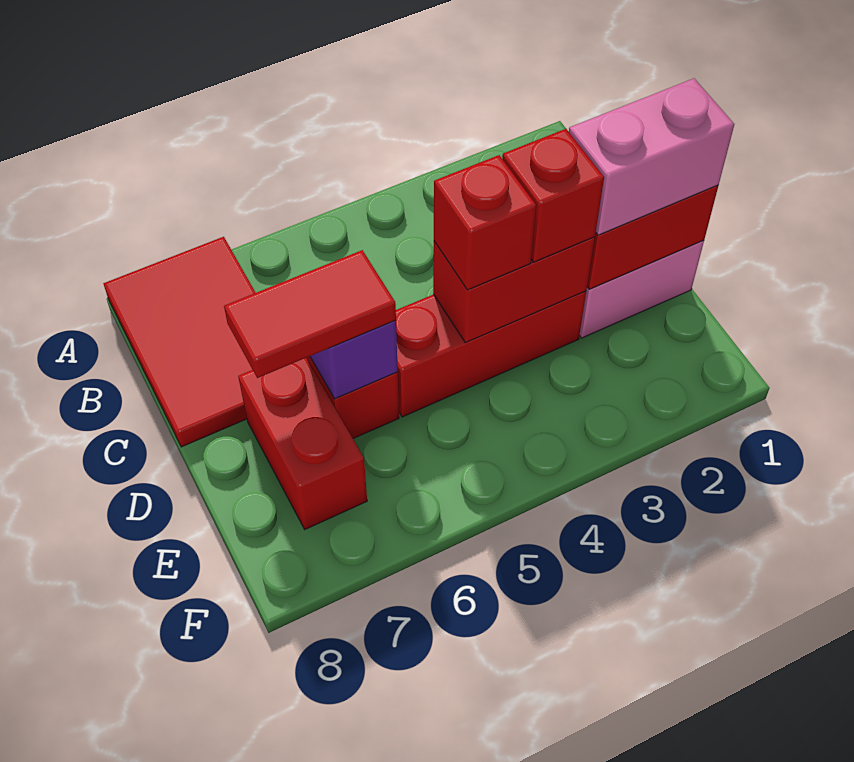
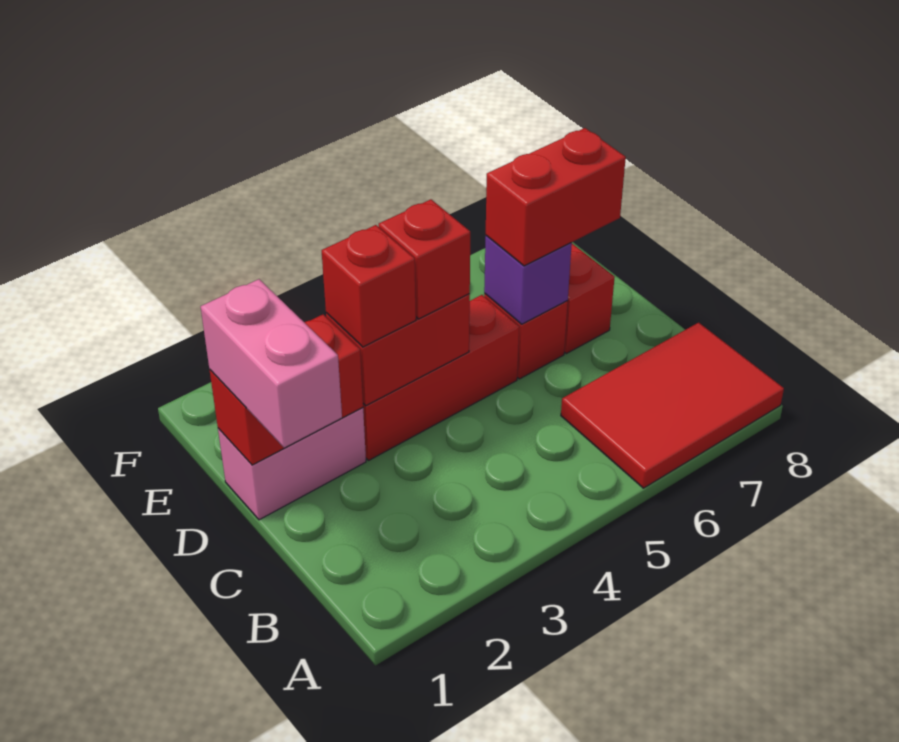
red tile A7:C8 level 1 -> red tile A6:B8 level 1
pink brick D1:D2 level 3 -> pink brick C1:D1 level 3
red tile D6:D7 level 3 -> red brick D6:D7 level 3

